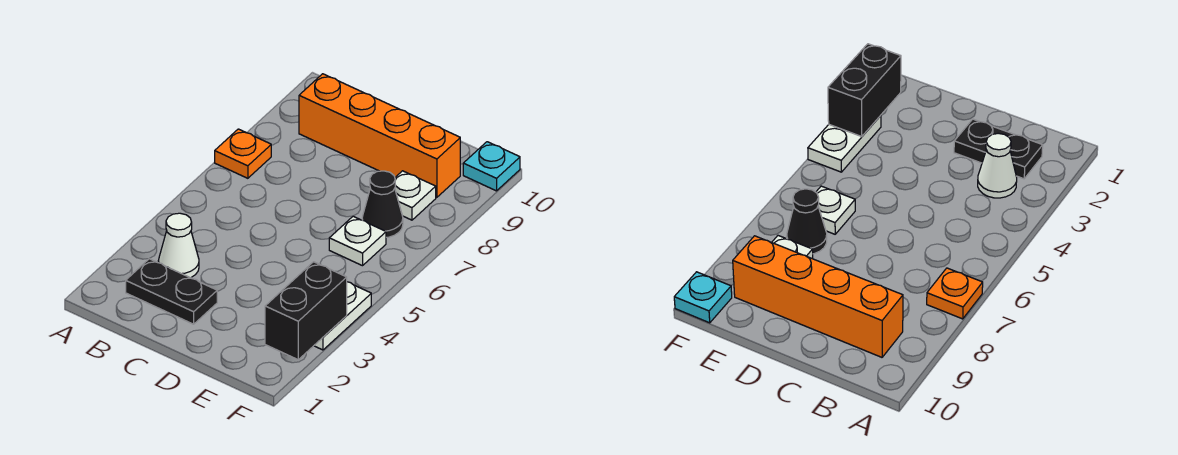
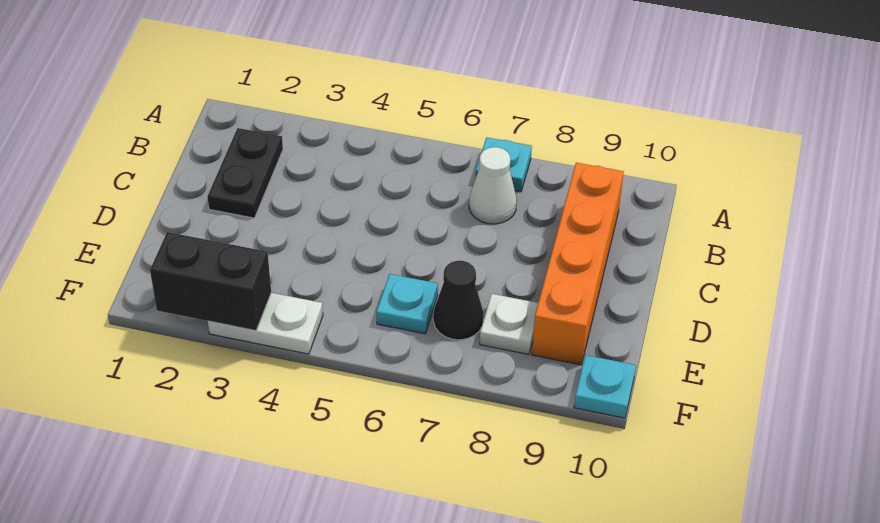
orange plate A7 level 1 -> cyan plate A7 level 1
white cone B3 level 1 -> white cone B7 level 1
white plate E6 level 1 -> cyan plate E6 level 1

